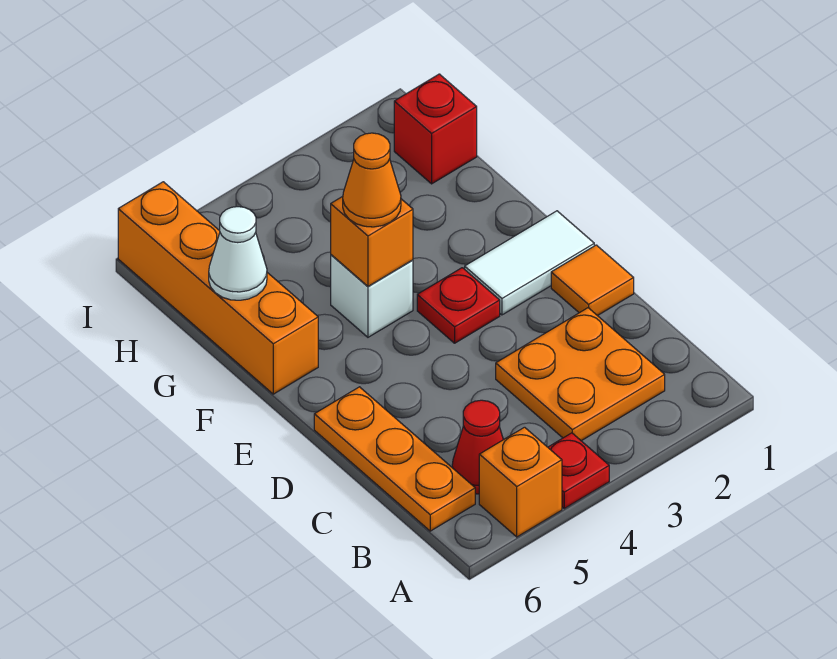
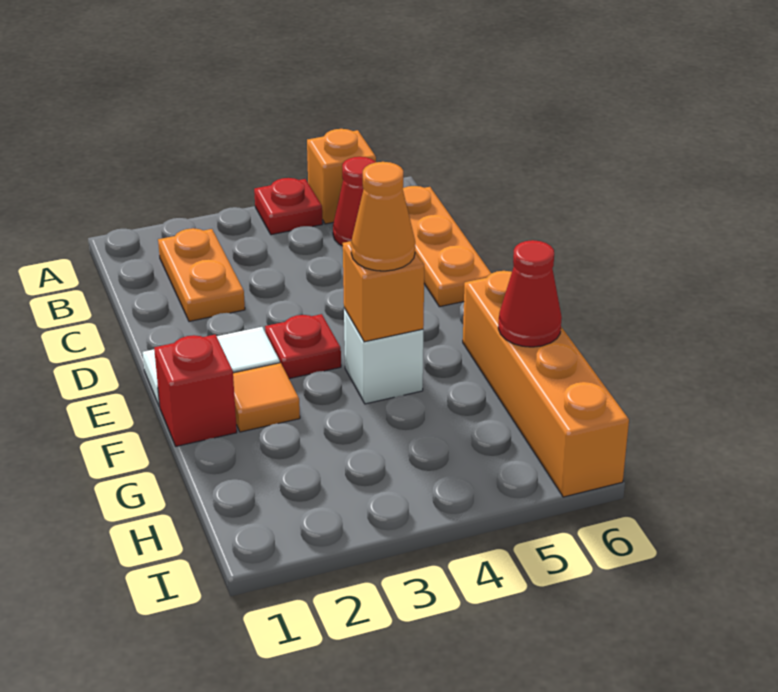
orange plate B2:C3 level 1 -> orange plate B2:C2 level 1
orange tile D1 level 1 -> orange tile F2 level 1
white cone G6 level 2 -> red cone G6 level 2
red brick H1 level 1 -> red brick F1 level 1

